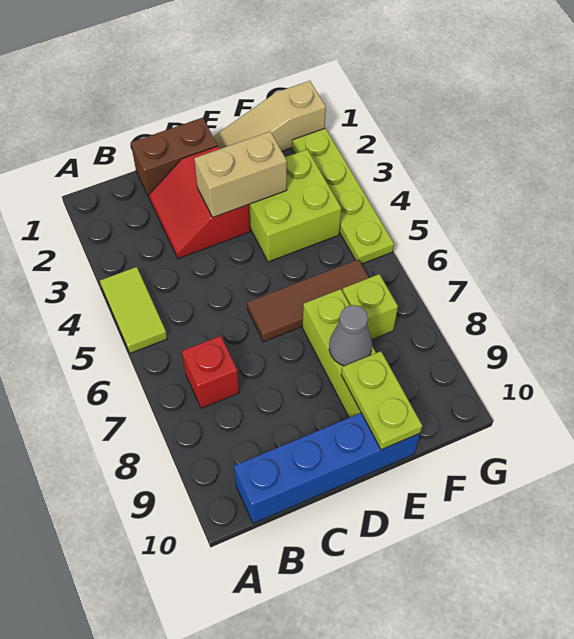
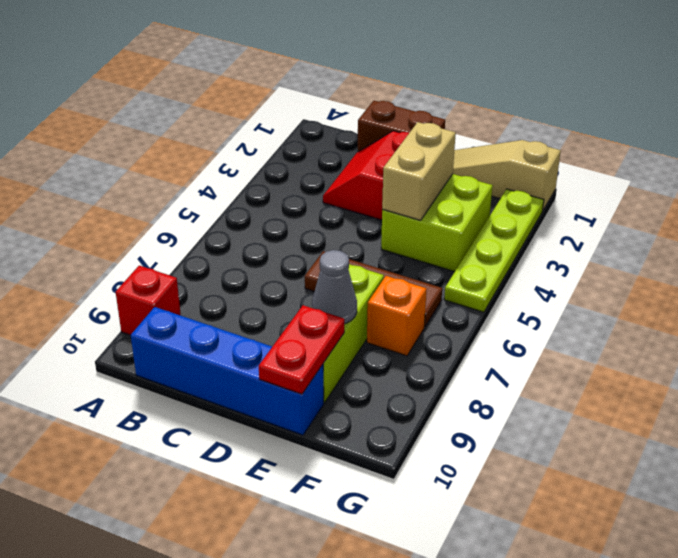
lime tile A4:A5 level 1 -> none
red brick B7 level 1 -> red brick A9 level 1
tan brick D3:E3 level 2 -> tan brick E3:E4 level 2
lime plate E9:E10 level 2 -> red plate E9:E10 level 2
lime brick F7 level 1 -> orange brick F7 level 1

